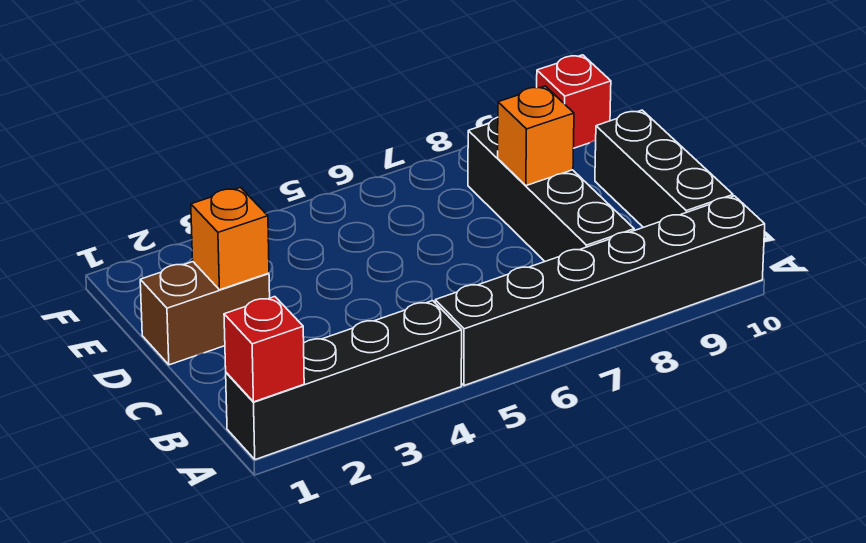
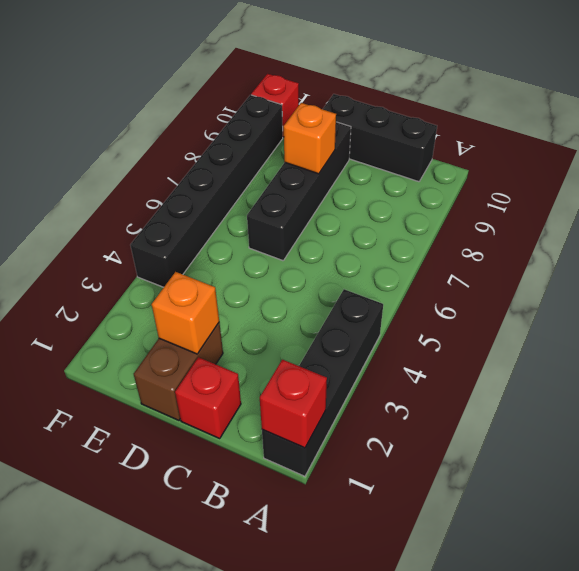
black brick A5:A10 level 1 -> black brick F4:F9 level 1
black brick B8:E8 level 1 -> black brick D6:D9 level 1
none -> red brick C1 level 1

